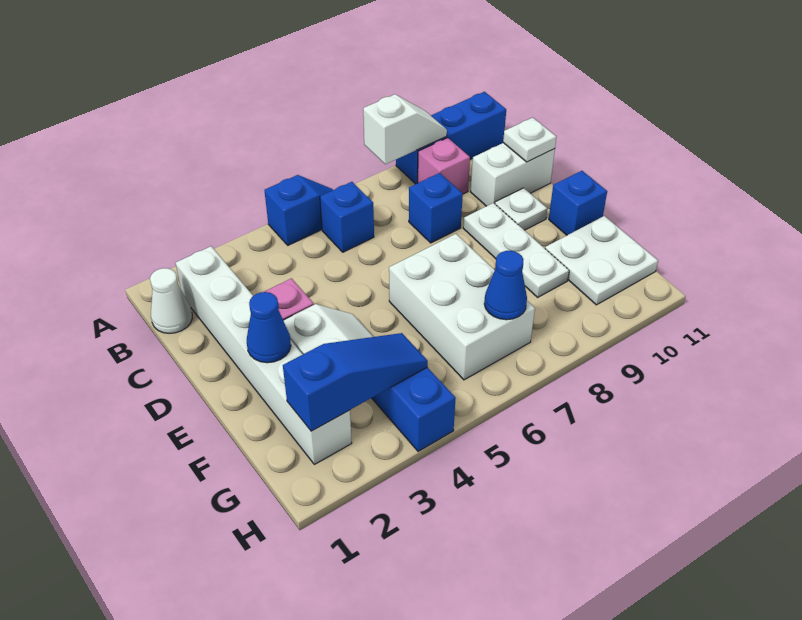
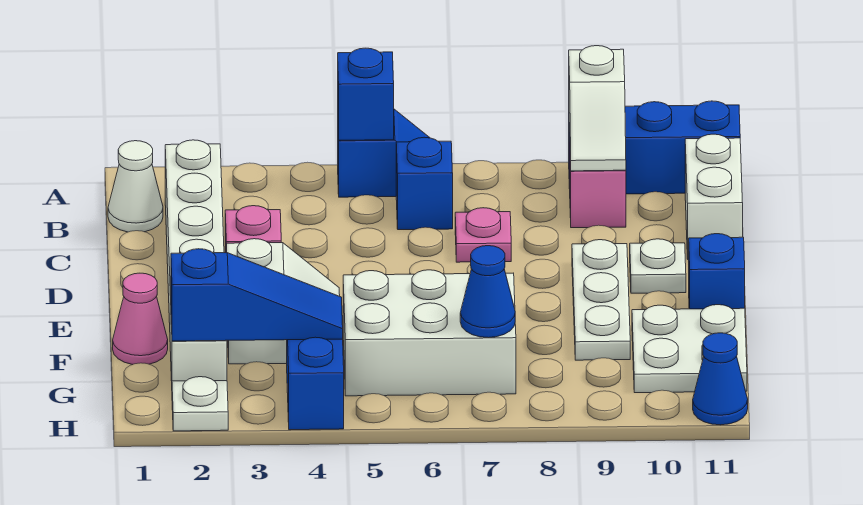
white slope A8:A9 level 2 top 8 -> white slope A9:B9 level 2 top A
none -> pink plate C7 level 1
blue brick C8 level 1 -> blue brick A5 level 2
white brick C10:C11 level 1 -> white brick B11:C11 level 1
white plate C11 level 2 -> white plate H2 level 1
blue cone E2 level 2 -> blue cone H11 level 1
white brick E6:G7 level 1 -> white brick F5:G7 level 1
none -> pink cone F1 level 1

